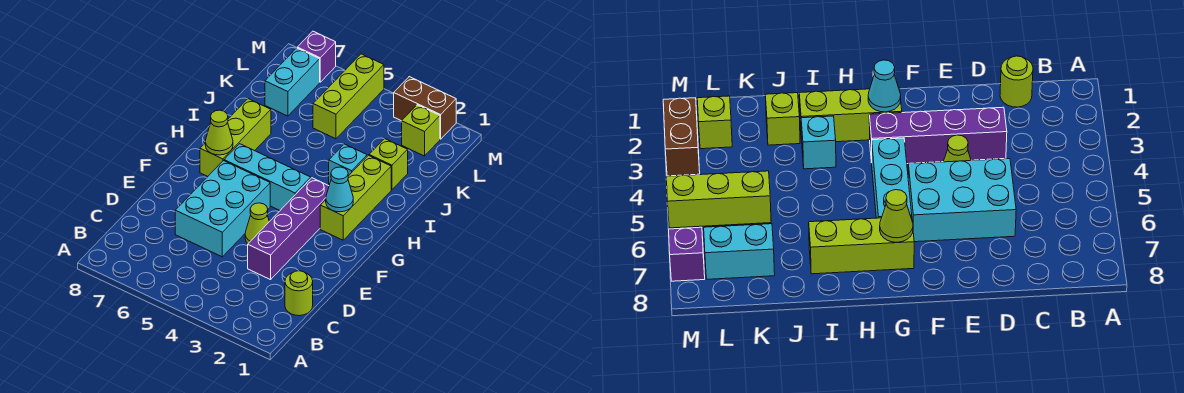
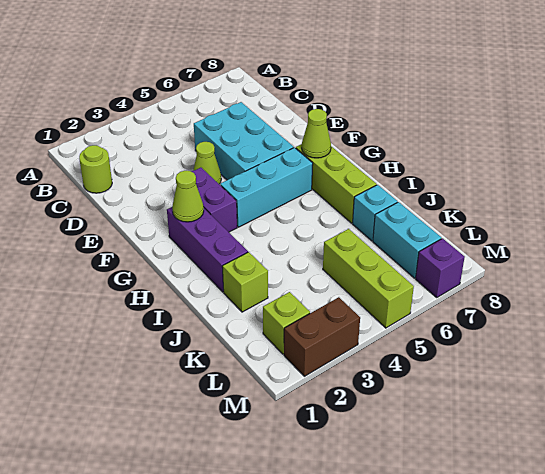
purple brick D3:G3 level 1 -> purple brick F3:G3 level 1
lime brick G2:I2 level 1 -> purple brick G2:I2 level 1
cyan cone G2 level 2 -> lime cone G2 level 2
cyan brick I3 level 1 -> cyan brick J7 level 1

